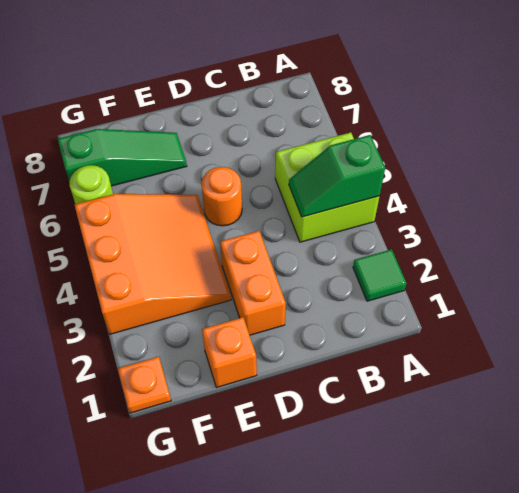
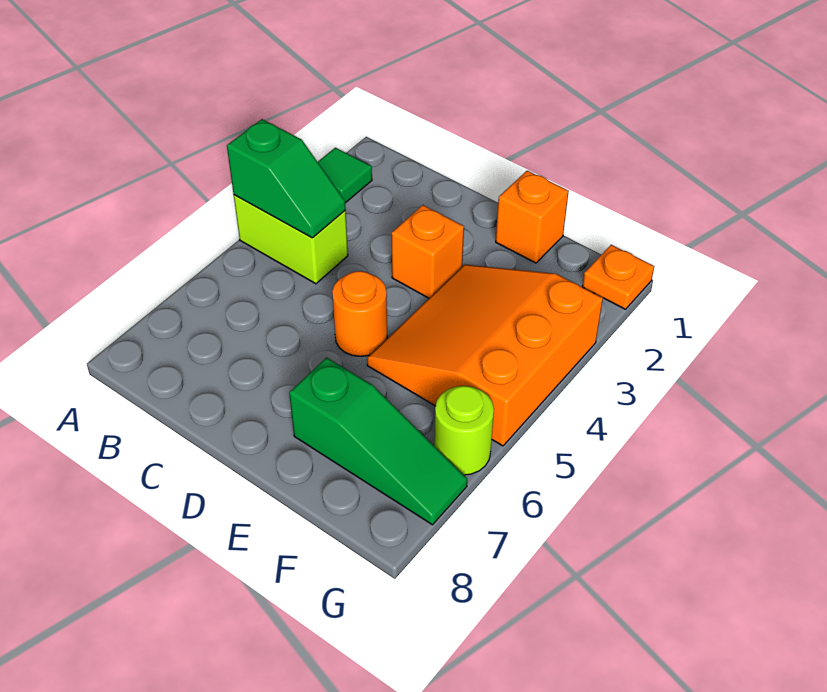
lime brick A4:B5 level 1 -> lime brick A4:B4 level 1
orange brick D2:D3 level 1 -> orange brick D3 level 1
green slope E7:G7 level 1 top G -> green slope E7:G7 level 1 top E

